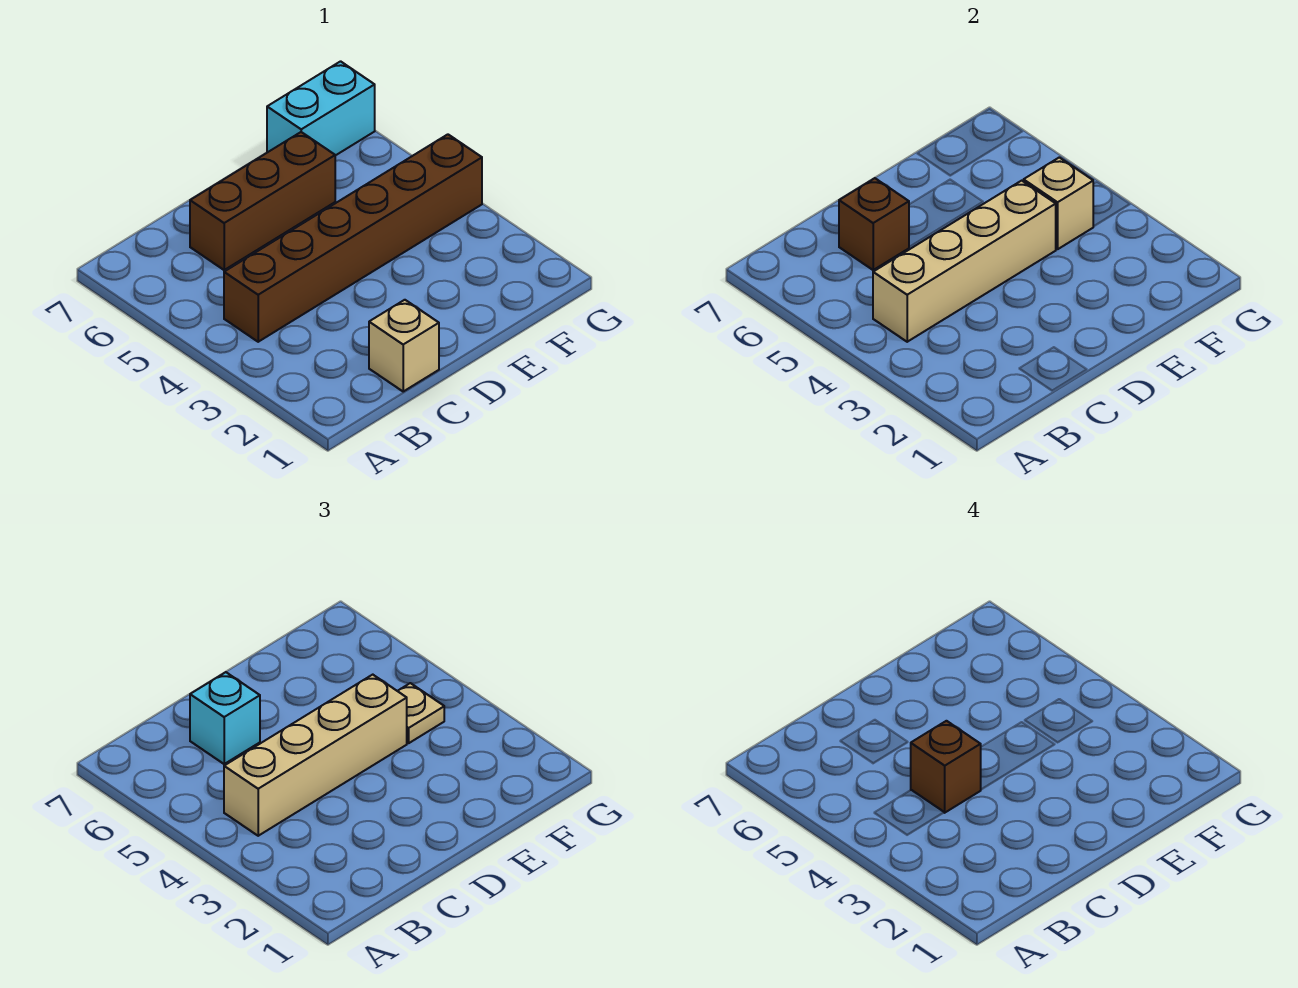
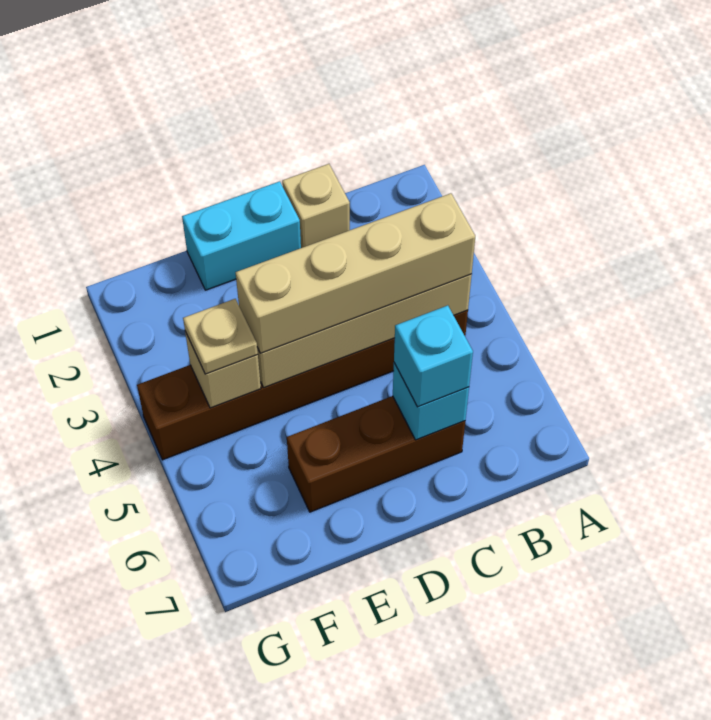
brown brick C4 level 4 -> none
brown brick C6 level 2 -> cyan brick C6 level 2
cyan brick F7:G7 level 1 -> cyan brick D1:E1 level 1

